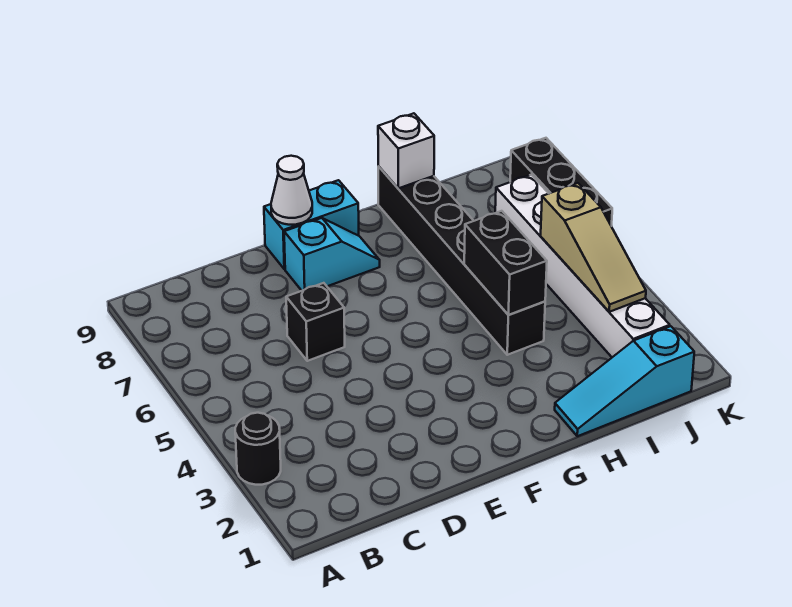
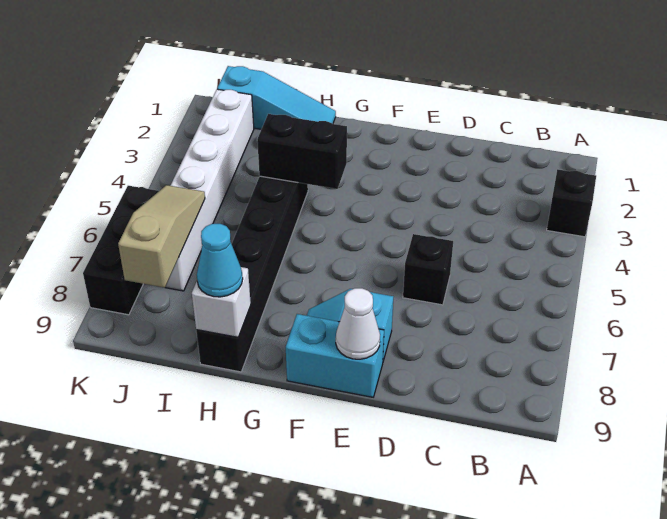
black round brick A3 level 1 -> black brick A3 level 1
black brick H4:H5 level 2 -> black brick G4:H4 level 2
none -> cyan cone H9 level 3
tan slope J3:J5 level 2 top 5 -> tan slope J6:J8 level 2 top 8

